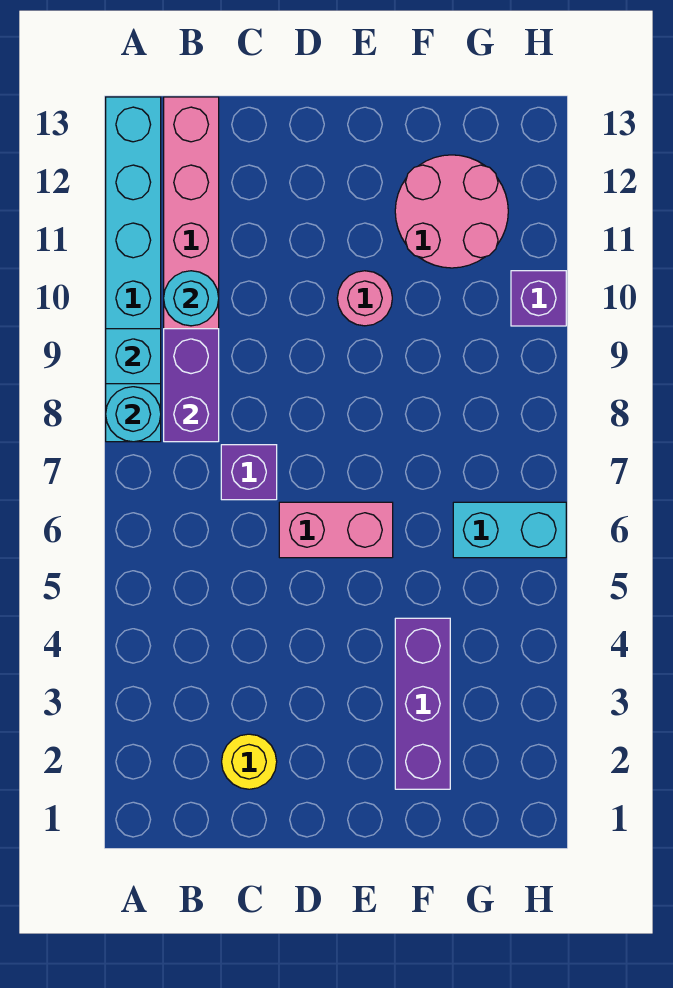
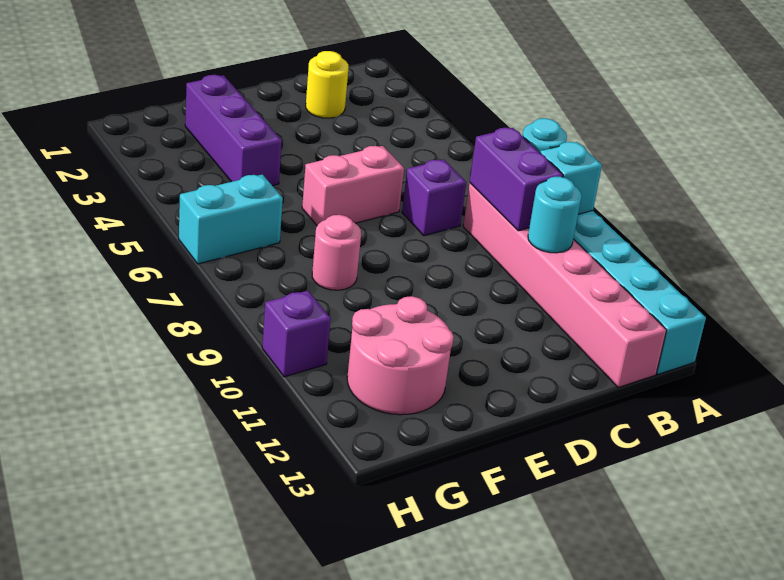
pink round brick E10 level 1 -> pink round brick F8 level 1

